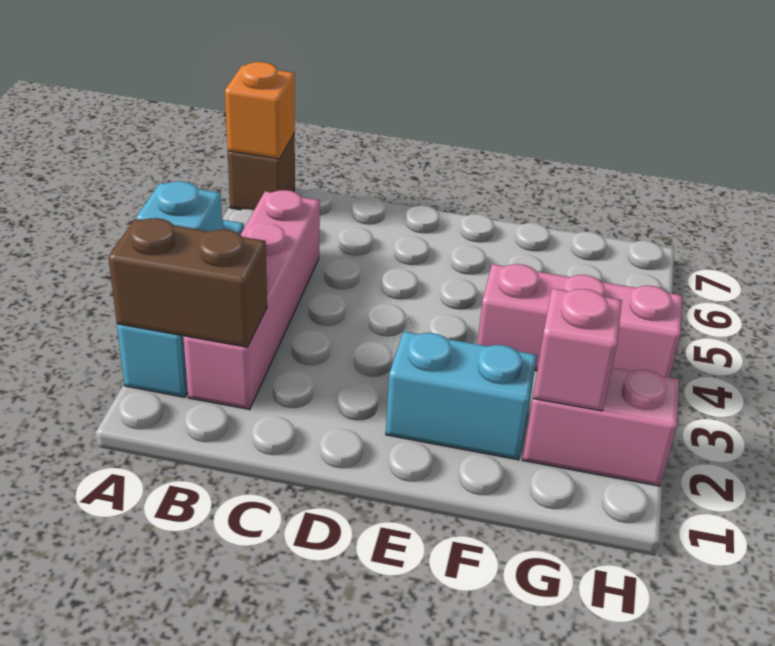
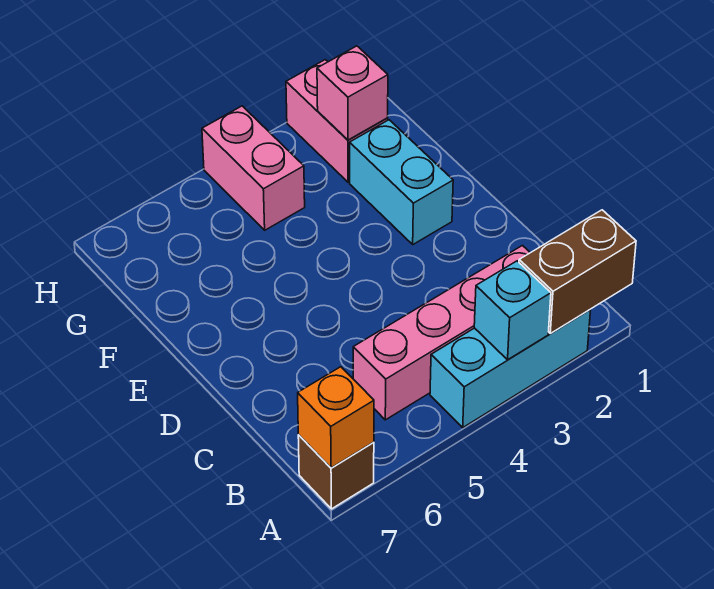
brown brick A2:B2 level 2 -> brown brick A1:A2 level 2
pink brick F4:H4 level 1 -> pink brick G4:H4 level 1

